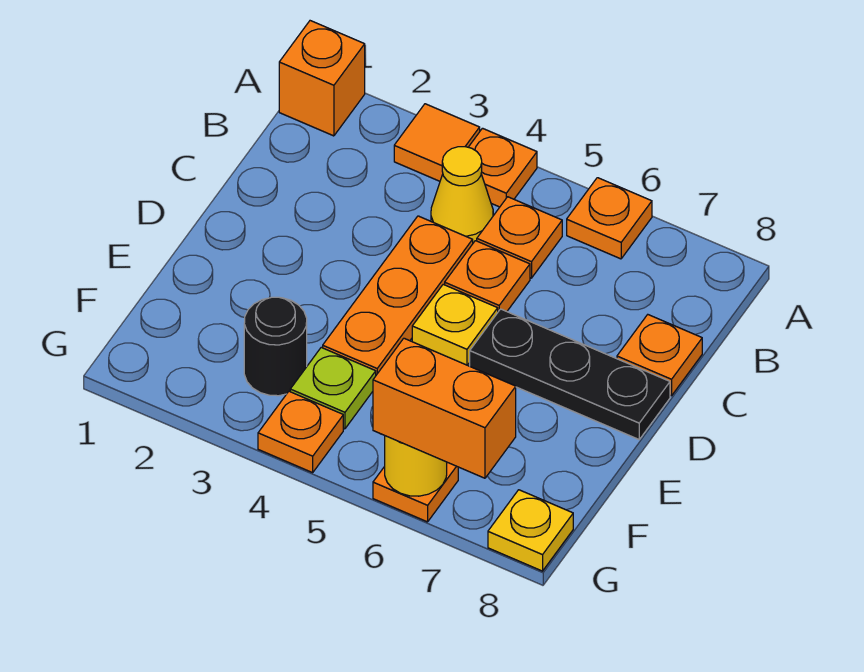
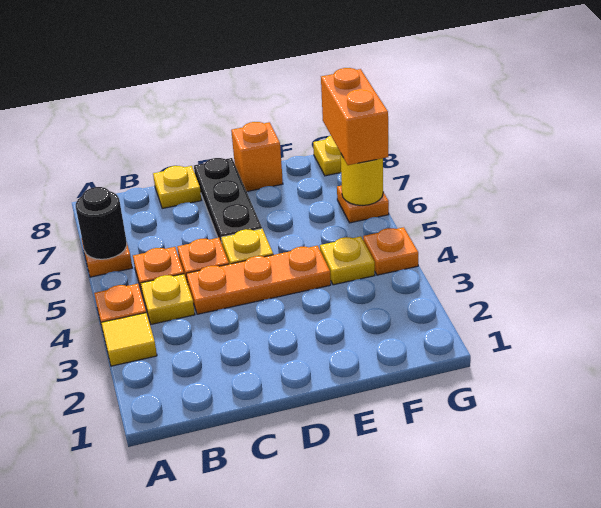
orange brick A1 level 1 -> orange brick E8 level 1
orange tile A3 level 1 -> yellow tile A3 level 1
yellow cone B4 level 1 -> yellow plate B4 level 1
orange plate C8 level 1 -> yellow plate C8 level 1
black round brick F3 level 1 -> black round brick A6 level 2
lime plate F4 level 1 -> yellow plate F4 level 1

